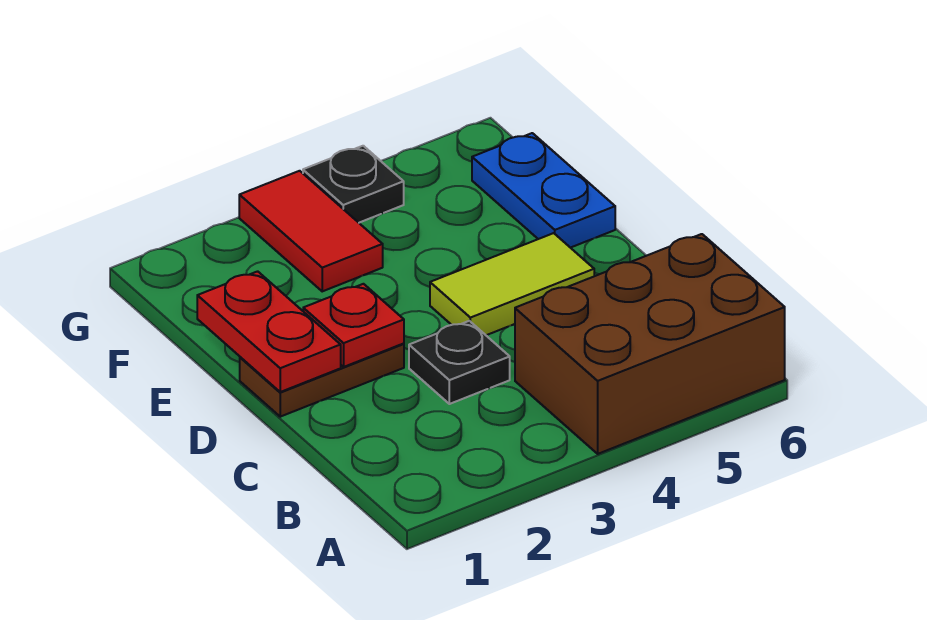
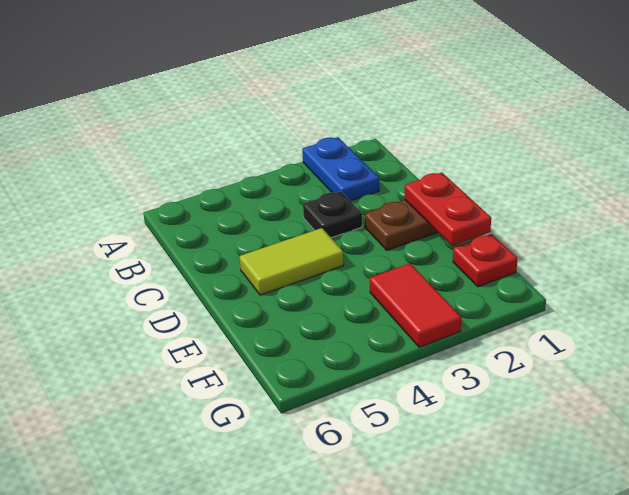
brown brick A4:B6 level 1 -> none
red plate D2 level 2 -> red plate F1 level 1
blue plate E6:F6 level 1 -> blue plate A2:B2 level 1
black plate G4 level 1 -> none

